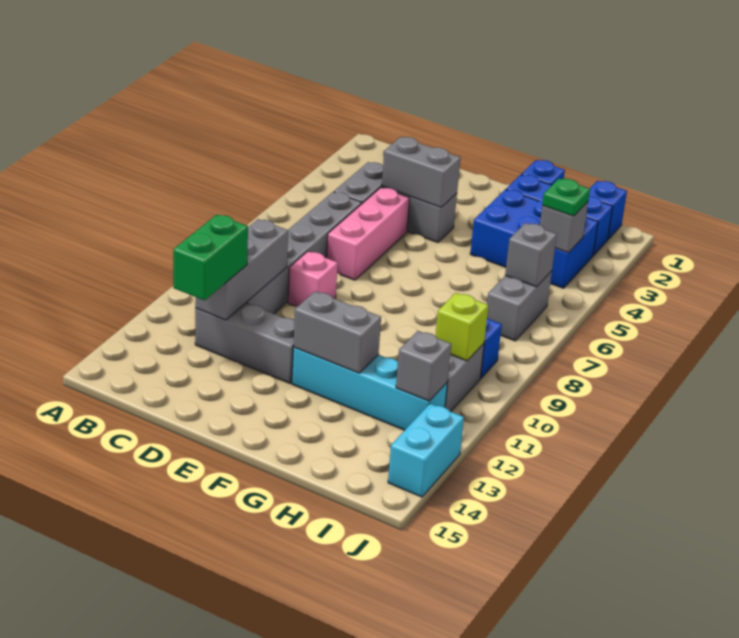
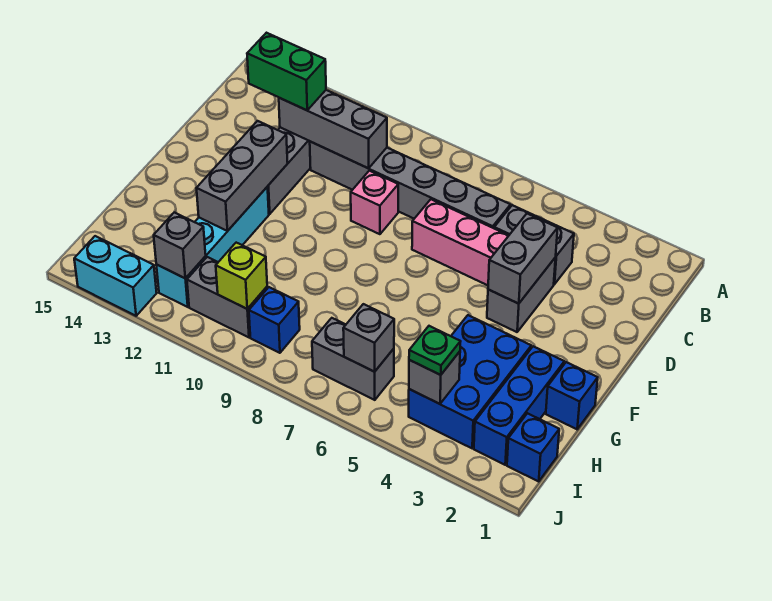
grey brick F12:G12 level 2 -> grey brick E12:G12 level 2

